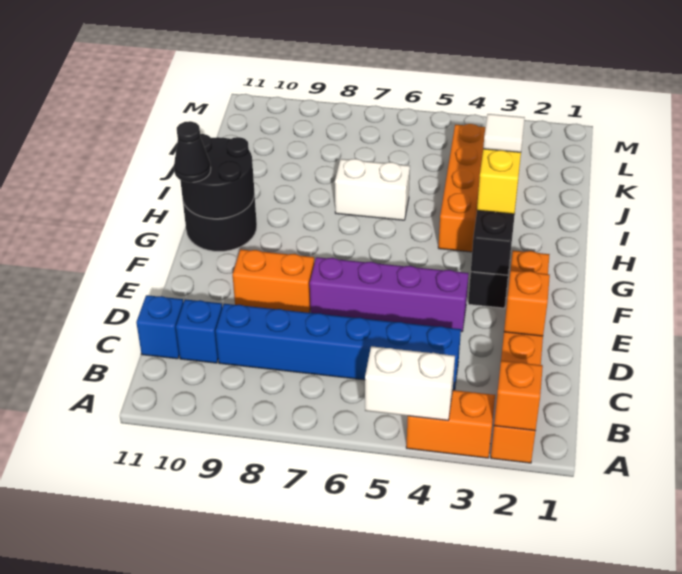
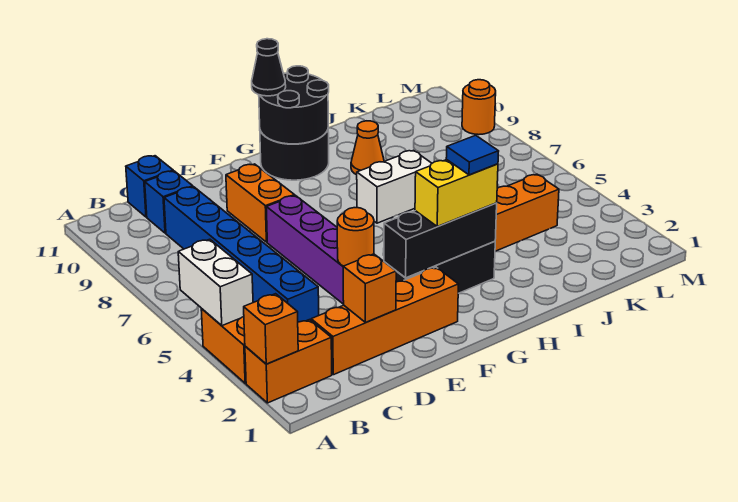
none -> orange round brick E4 level 2
white tile H3 level 4 -> blue tile H3 level 4
white brick I6:I7 level 1 -> white brick H7:I7 level 1
none -> orange cone I9 level 1
none -> orange round brick M9 level 1

